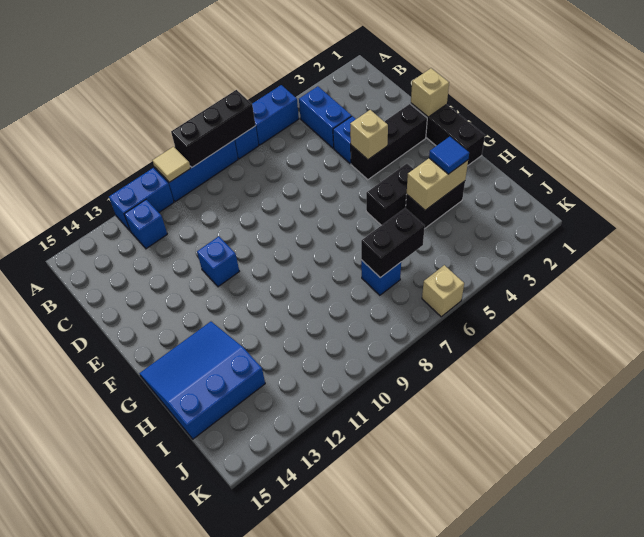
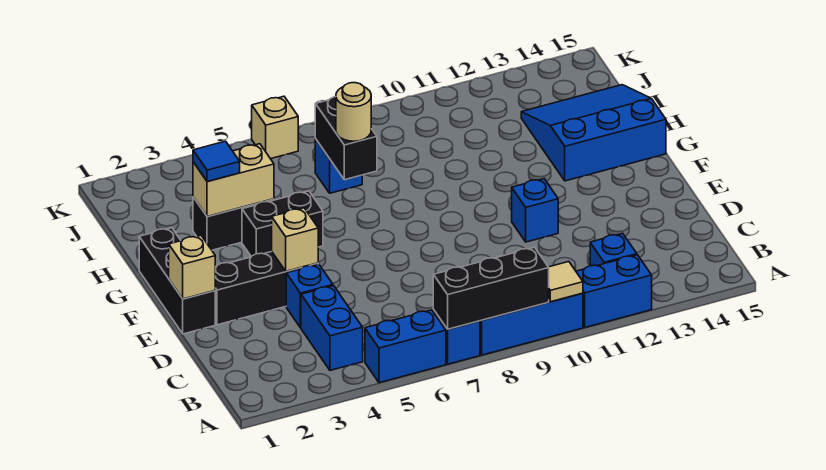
blue slope G13:I15 level 1 top I -> blue slope G13:I15 level 1 top G
none -> tan round brick H7 level 3
black brick I6:I7 level 2 -> black brick H7:I7 level 2

